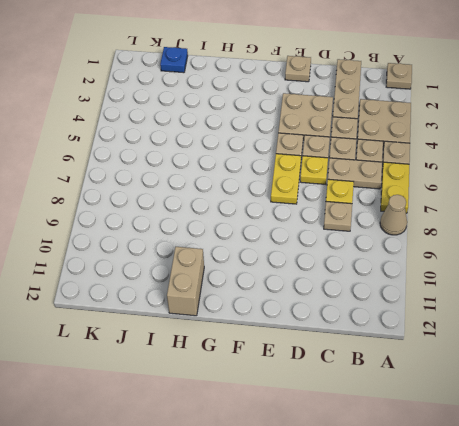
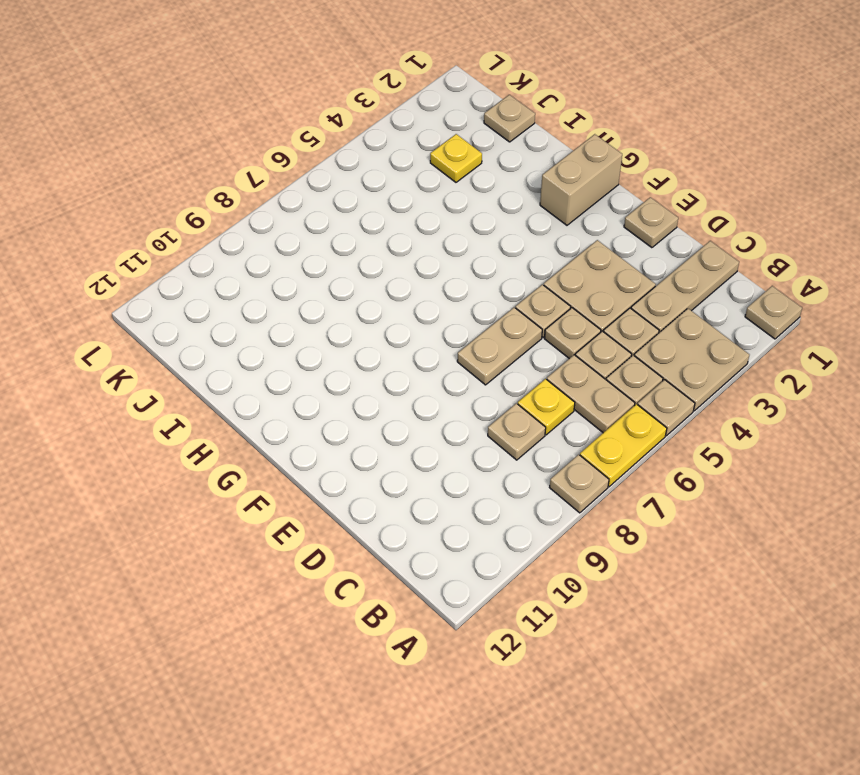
tan cone A8 level 1 -> tan plate A8 level 1
yellow plate D6 level 1 -> yellow plate J3 level 1
yellow plate E6:E7 level 1 -> tan plate E6:E7 level 1
tan brick H11:H12 level 1 -> tan brick G1:G2 level 1
blue plate J1 level 1 -> tan plate J1 level 1

